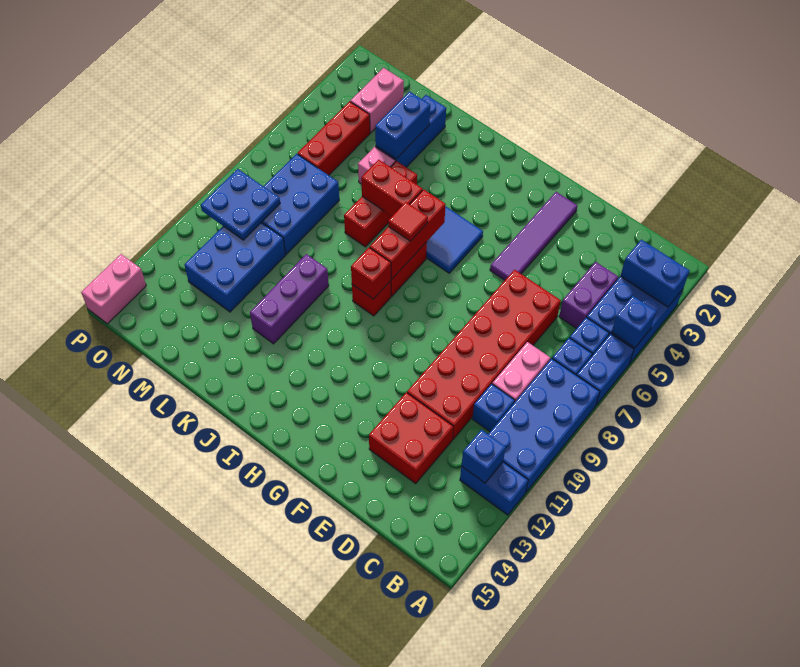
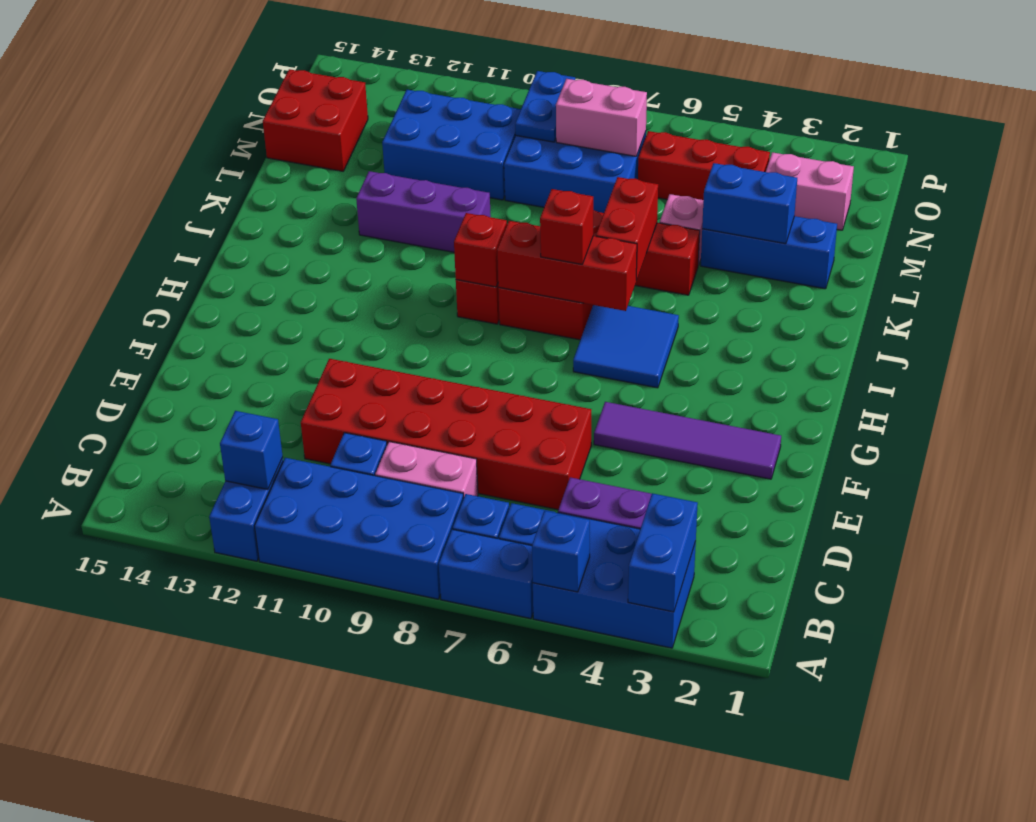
red brick D12:E13 level 1 -> red brick M14:N15 level 1
red tile I7 level 3 -> red brick I7 level 3
blue plate N9:O10 level 2 -> blue plate N9:O9 level 2
pink brick P14:P15 level 1 -> pink brick N7:N8 level 2

